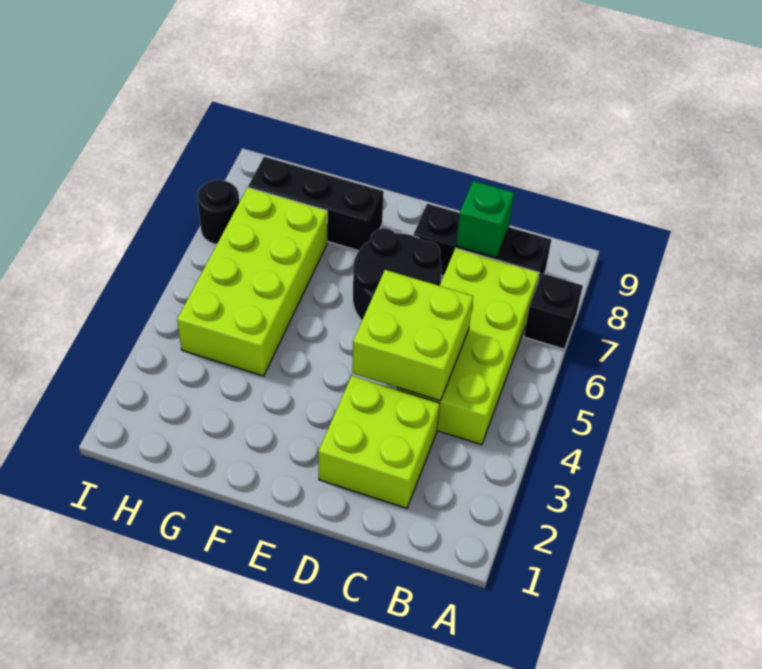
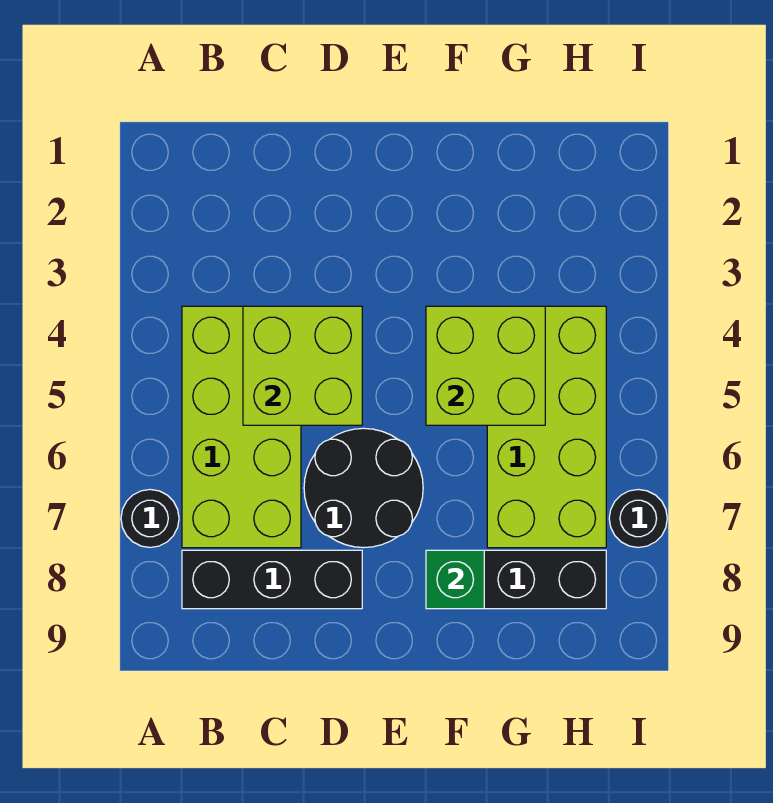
black brick A7 level 1 -> black round brick A7 level 1
lime brick C2:D3 level 1 -> lime brick F4:G5 level 2
green brick C8 level 2 -> green brick F8 level 2

